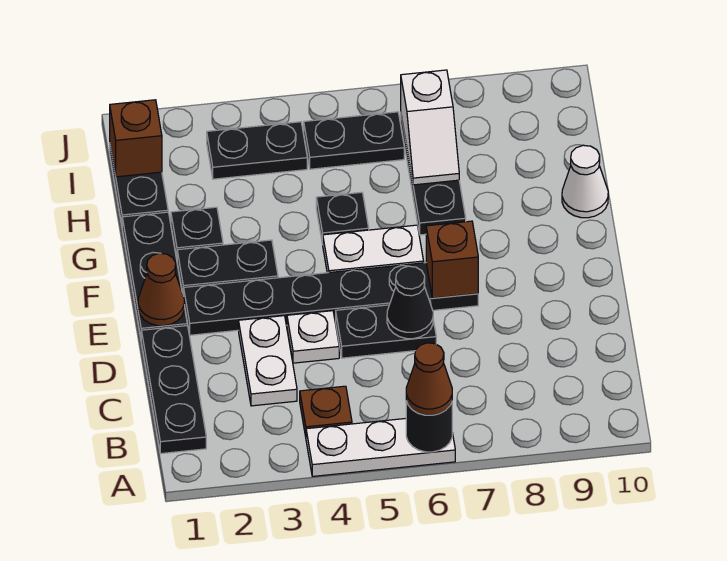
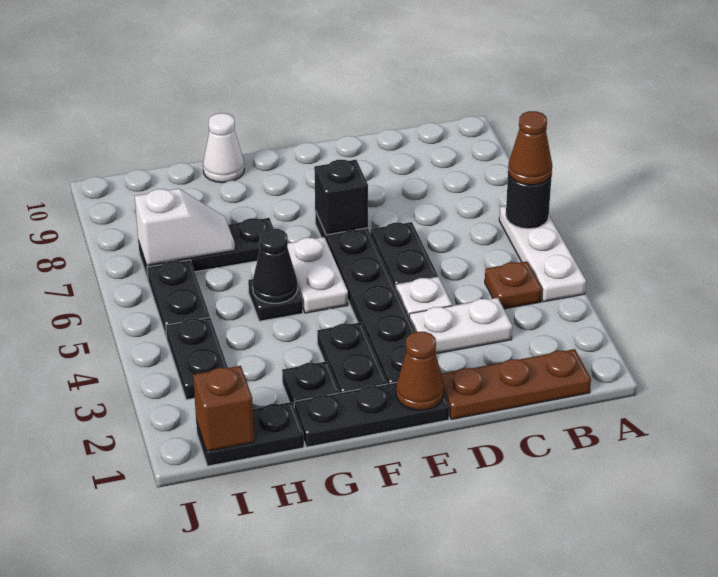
black plate B1:D1 level 1 -> brown plate B1:D1 level 1
black cone D6 level 2 -> black cone G5 level 2
brown brick E7 level 2 -> black brick E7 level 2

